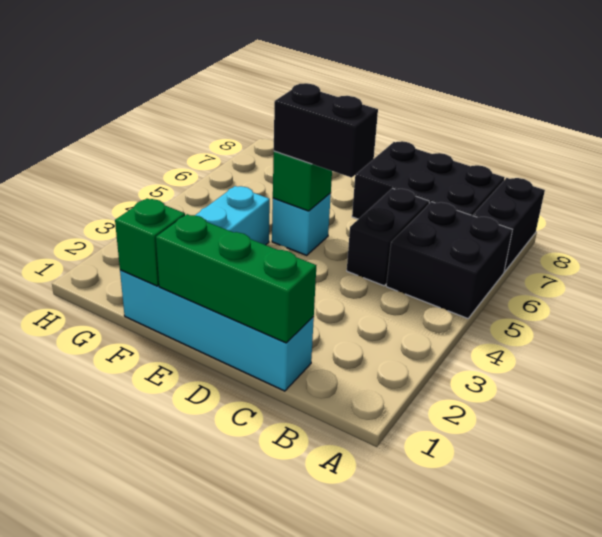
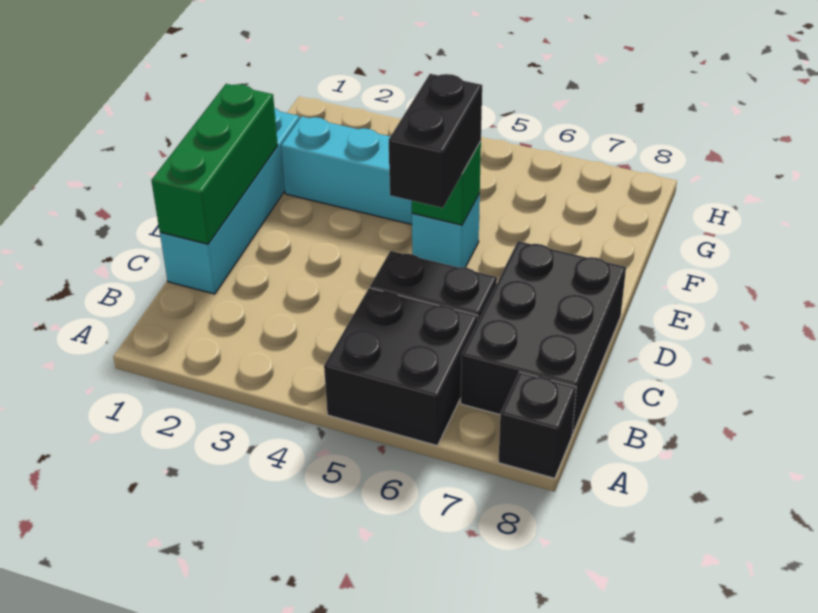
black brick A7:A8 level 1 -> black brick A8 level 1
green brick F1 level 2 -> none

